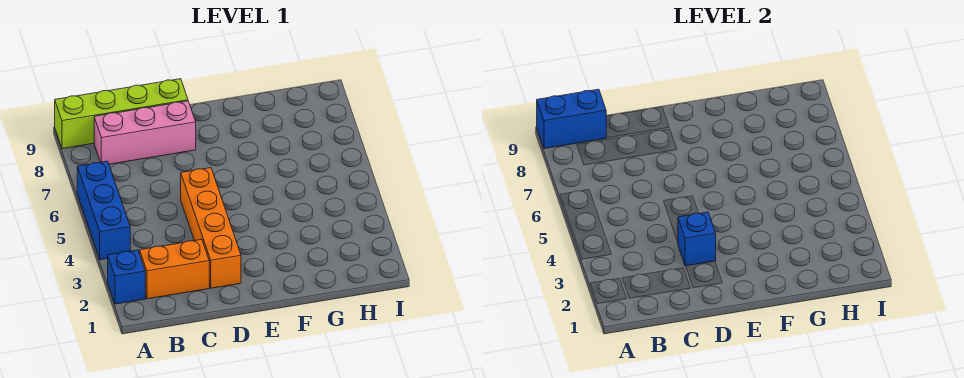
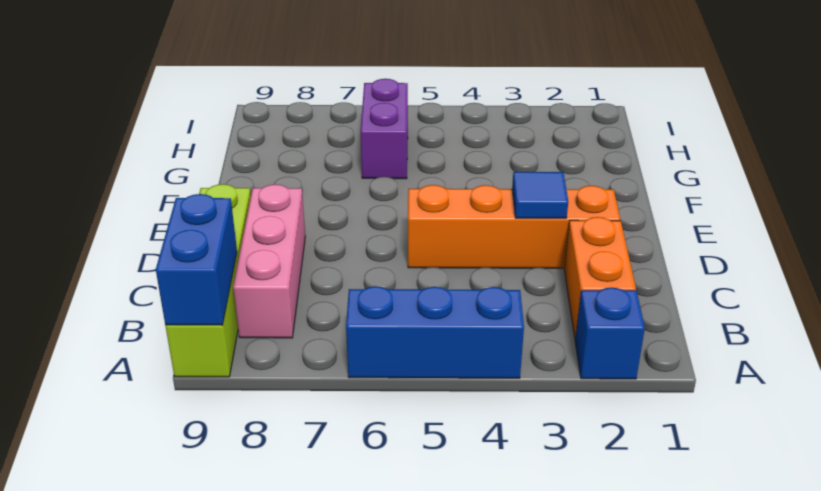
blue brick D3 level 2 -> blue tile D3 level 2
none -> purple brick G6:H6 level 1

